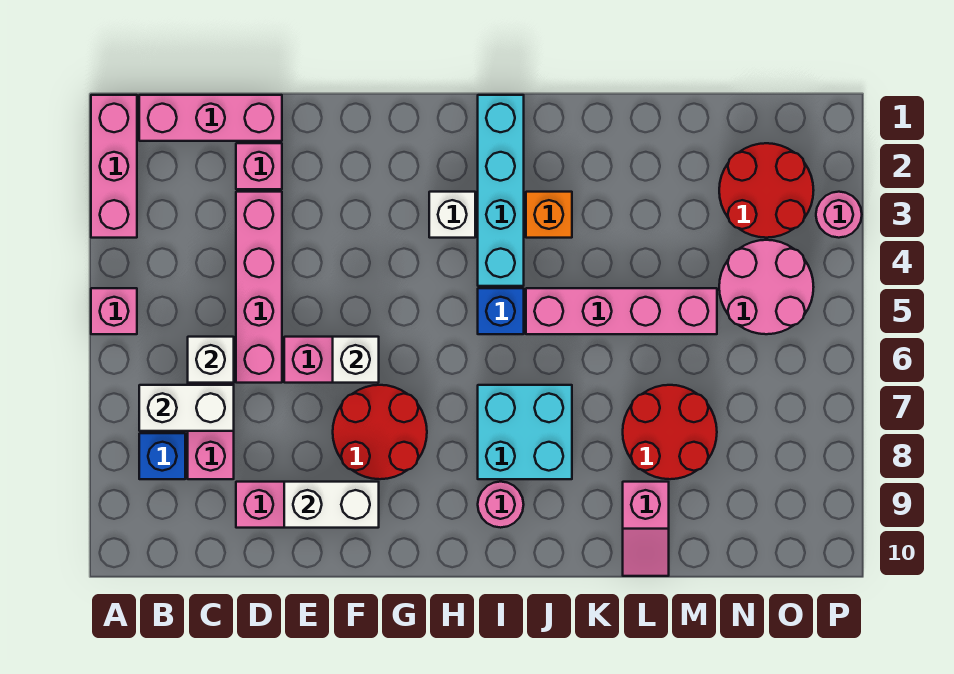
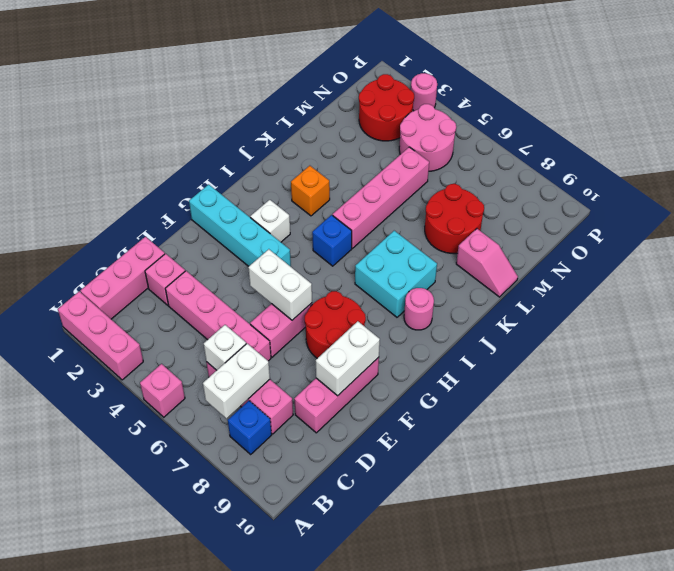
white brick F6 level 2 -> white brick F5:F6 level 2
cyan brick I1:I4 level 1 -> cyan brick G1:G4 level 1

